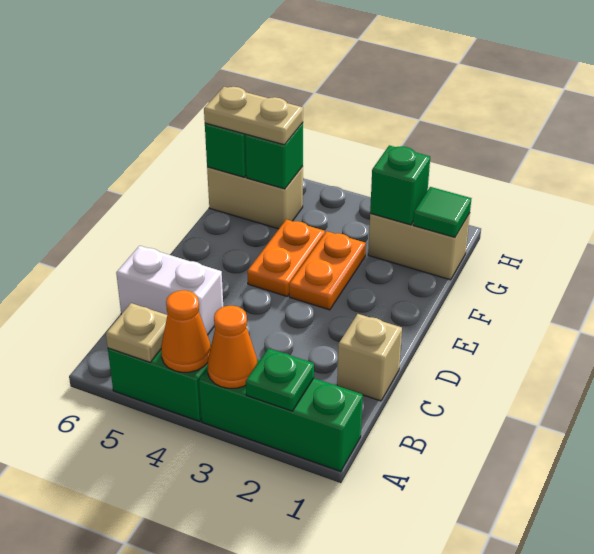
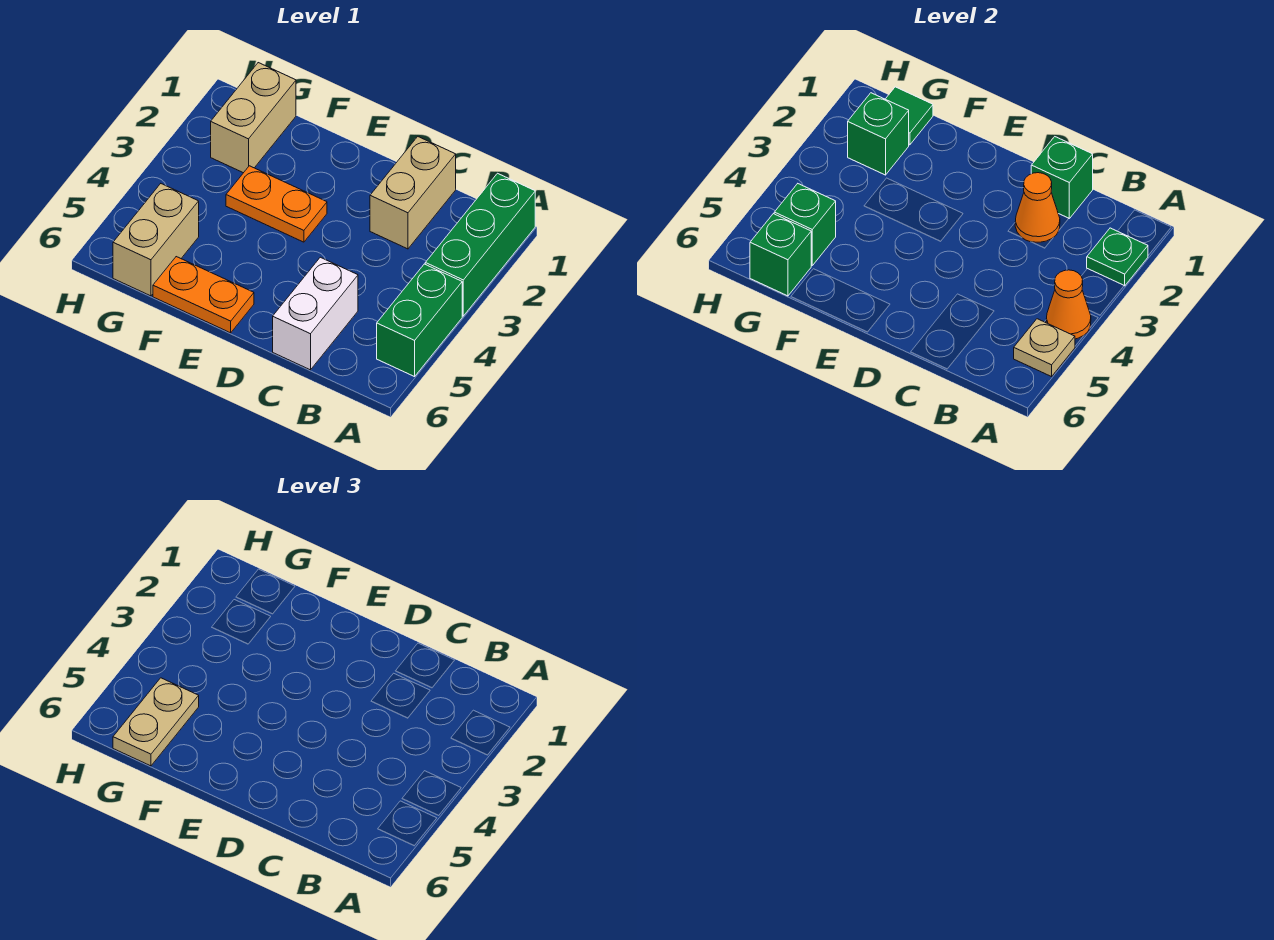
orange cone A3 level 2 -> orange cone C2 level 2
tan brick C1 level 1 -> tan brick C1:C2 level 1
none -> green brick C1 level 2
orange plate E4:F4 level 1 -> orange plate E6:F6 level 1

